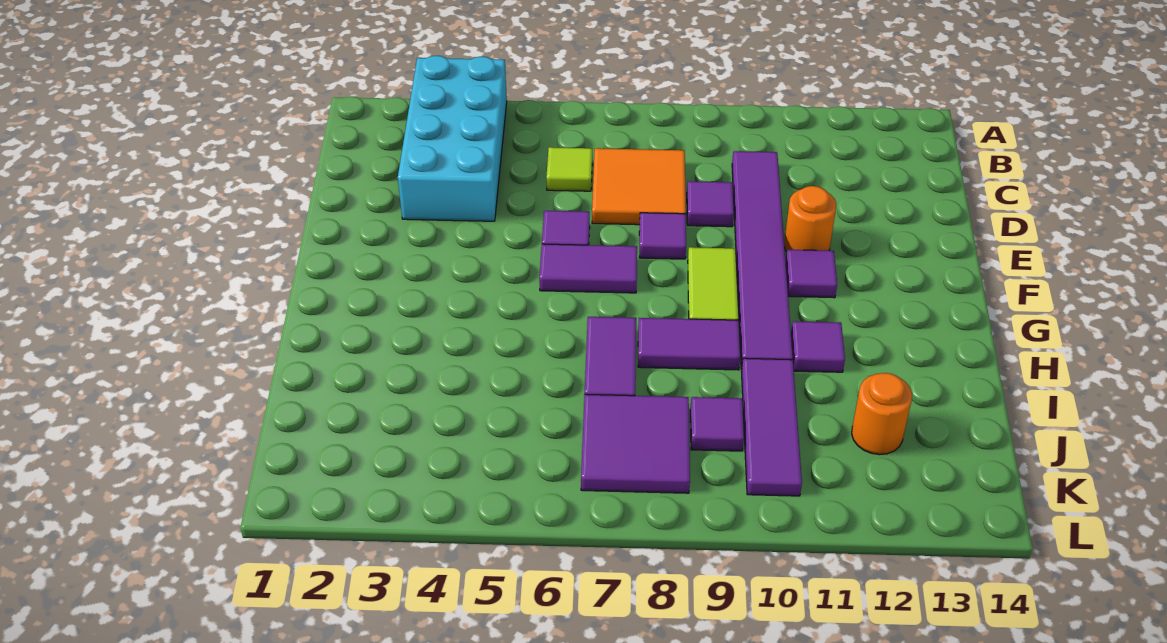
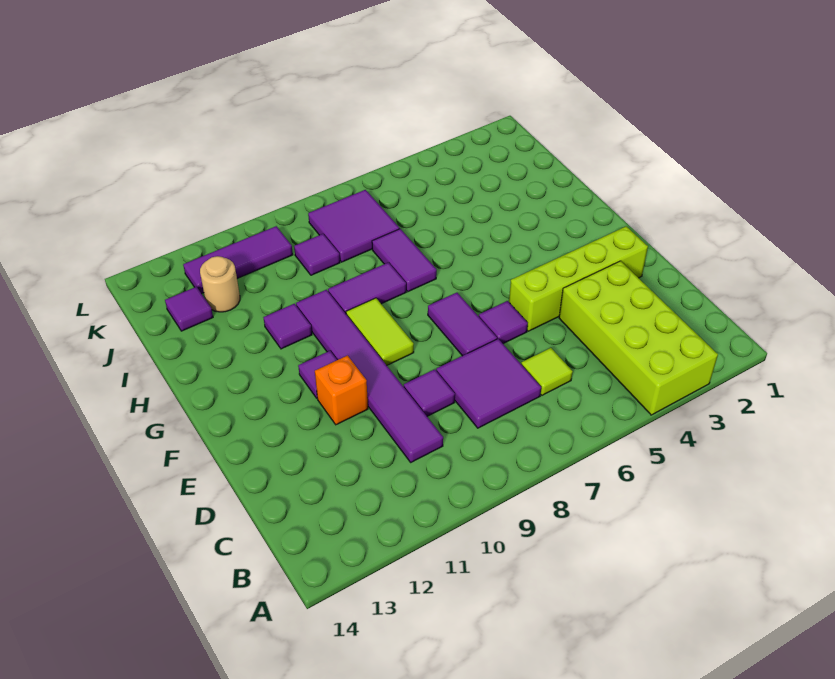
cyan brick A3:D4 level 1 -> lime brick A3:D4 level 1
orange tile C7:D8 level 1 -> purple tile C7:D8 level 1
none -> lime brick E2:E5 level 1
purple tile E8 level 1 -> purple tile J13 level 1
orange round brick E11 level 1 -> orange brick E11 level 1
purple tile F6:F7 level 1 -> purple tile E7:F7 level 1
purple tile I10:K10 level 1 -> purple tile K10:K12 level 1
orange round brick J12 level 1 -> tan round brick J12 level 1

